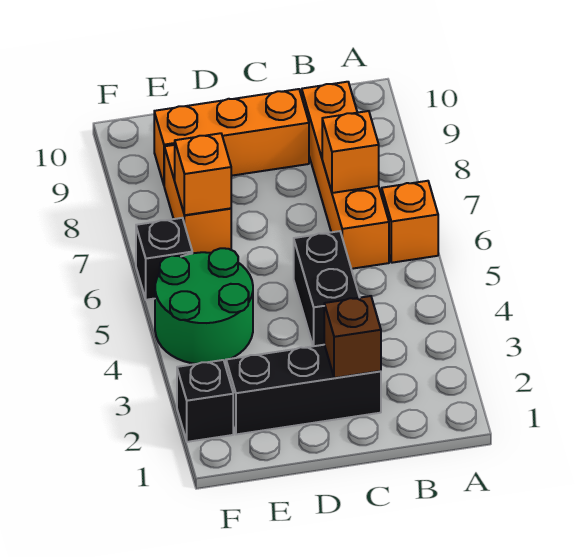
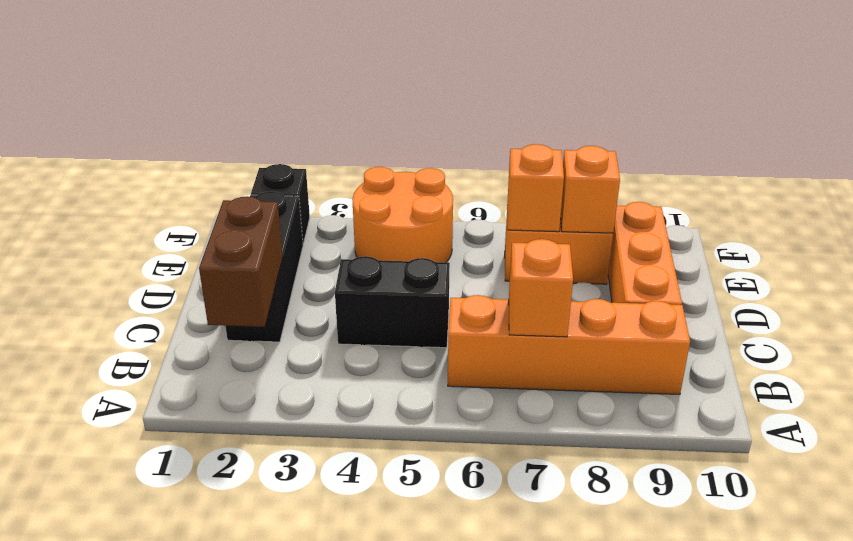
orange brick A6 level 1 -> orange brick E8 level 2
brown brick C2 level 2 -> brown brick B2:C2 level 2
green round brick E4:F5 level 1 -> orange round brick E4:F5 level 1
black brick F6 level 1 -> none

